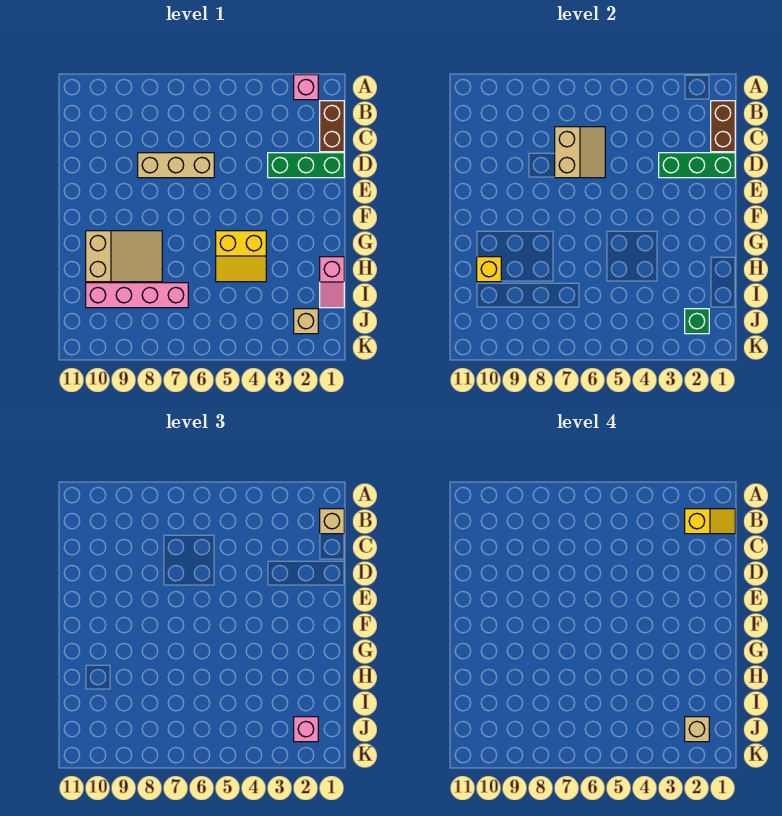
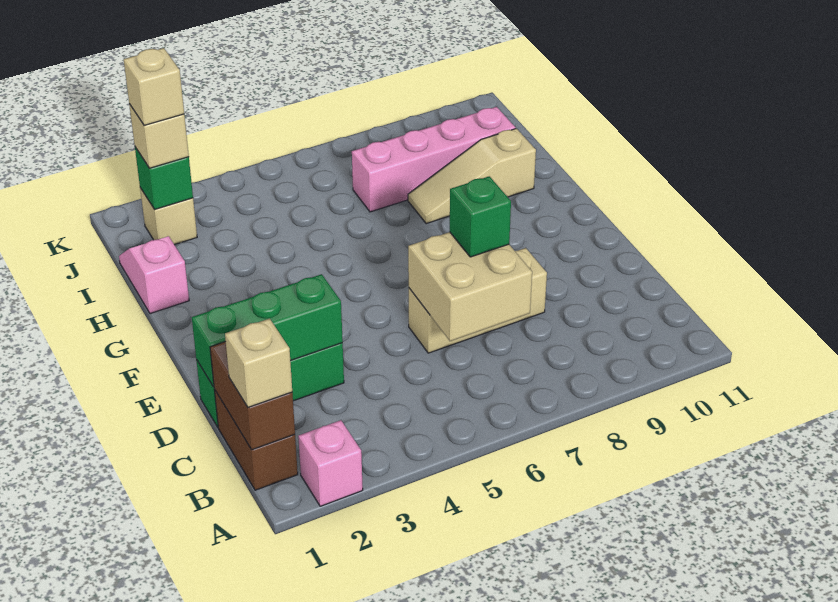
yellow slope B1:B2 level 4 top 2 -> none
tan slope C6:D7 level 2 top 7 -> tan brick C6:D7 level 2
none -> green brick D7 level 3
yellow slope G4:H5 level 1 top G -> none
tan slope G8:H10 level 1 top 10 -> tan slope H8:H10 level 1 top 10
yellow brick H10 level 2 -> none
pink brick J2 level 3 -> tan brick J2 level 3

